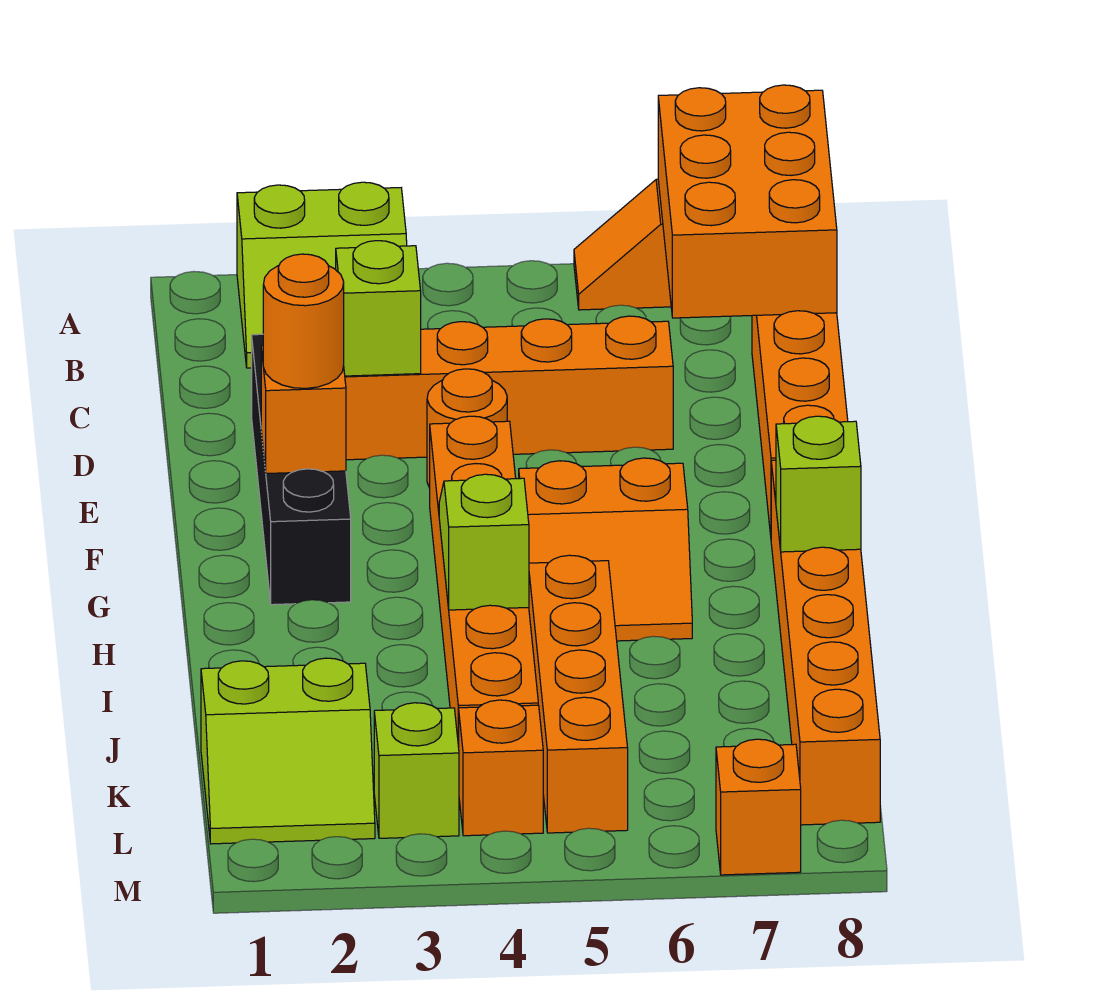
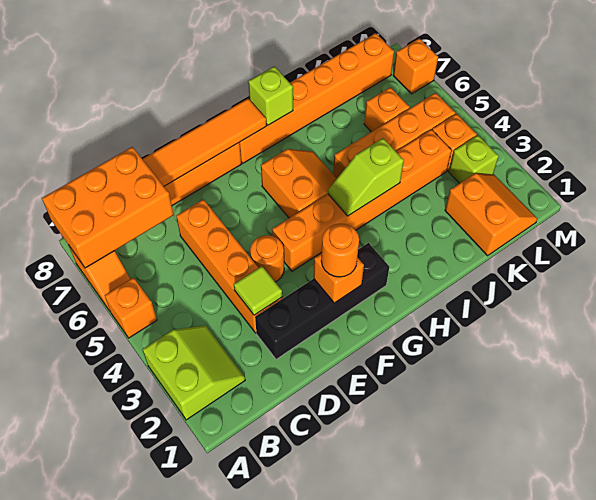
none -> orange brick A5 level 1
lime brick D3 level 2 -> lime tile D3 level 2
none -> orange tile D8:G8 level 2
lime slope K1:L2 level 1 top K -> orange slope K1:L2 level 1 top K
none -> orange brick K6 level 1

